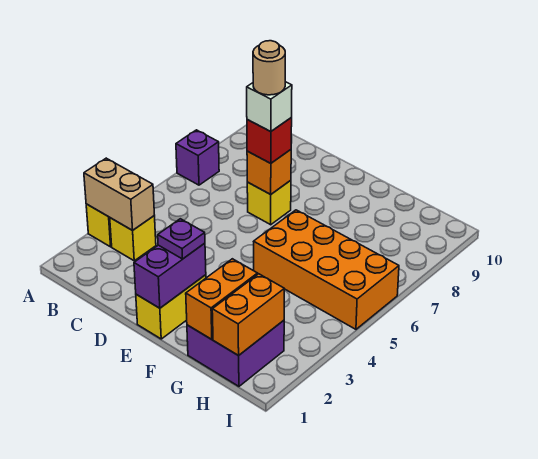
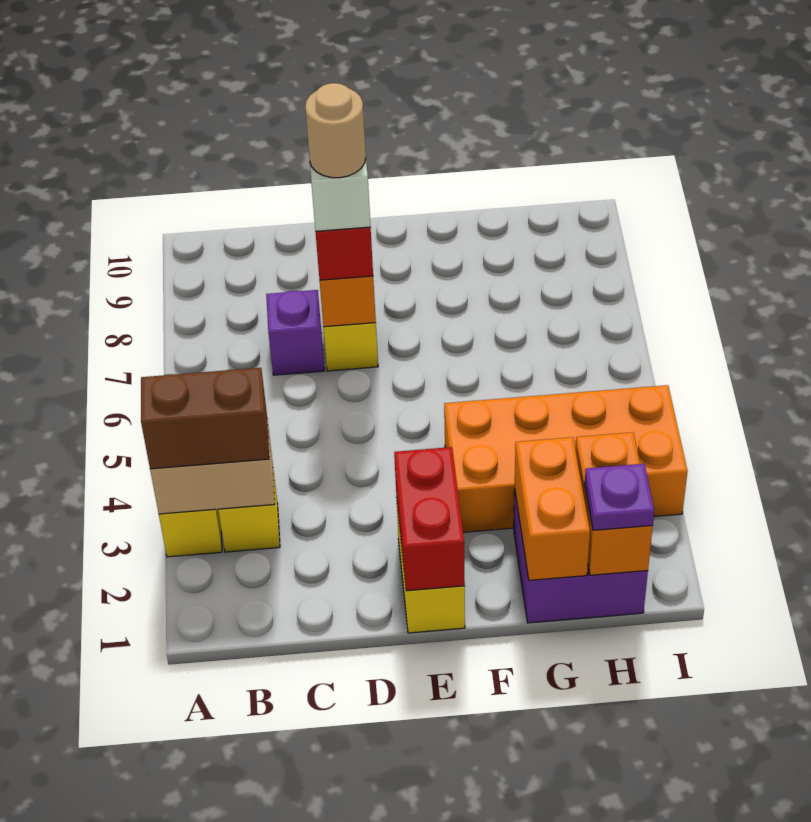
none -> brown brick A3:B3 level 3
purple brick A7 level 1 -> purple brick C7 level 1
purple brick E1:E2 level 2 -> red brick E1:E2 level 2
purple plate E2 level 3 -> purple plate H1 level 3
orange brick F5:I6 level 1 -> orange brick F3:I4 level 1

